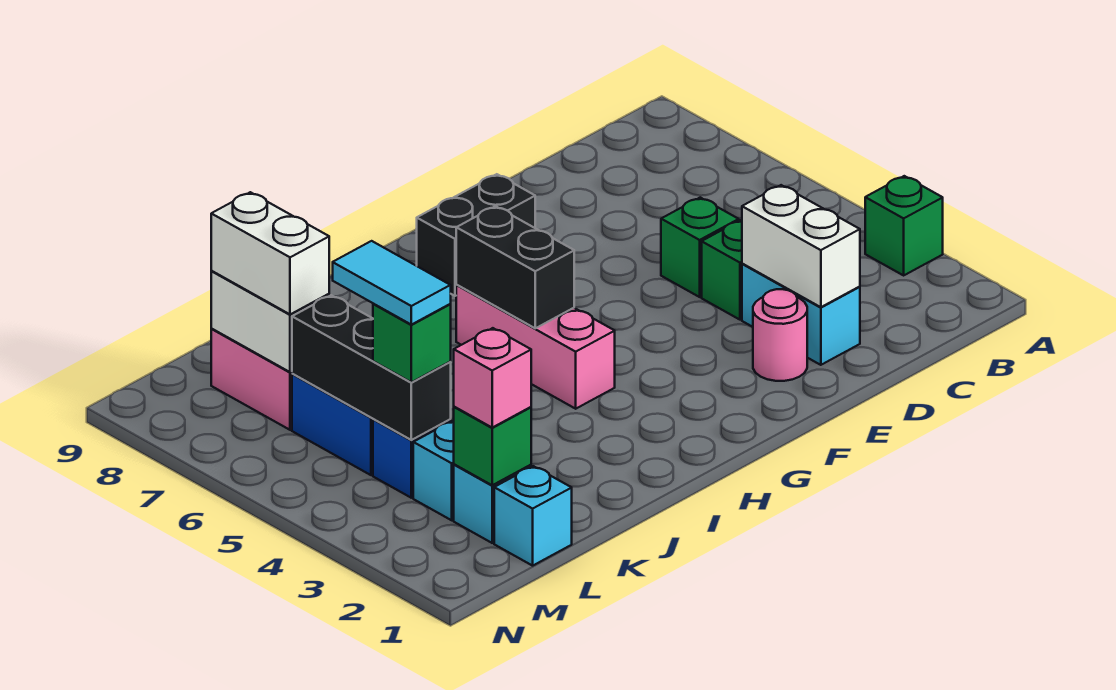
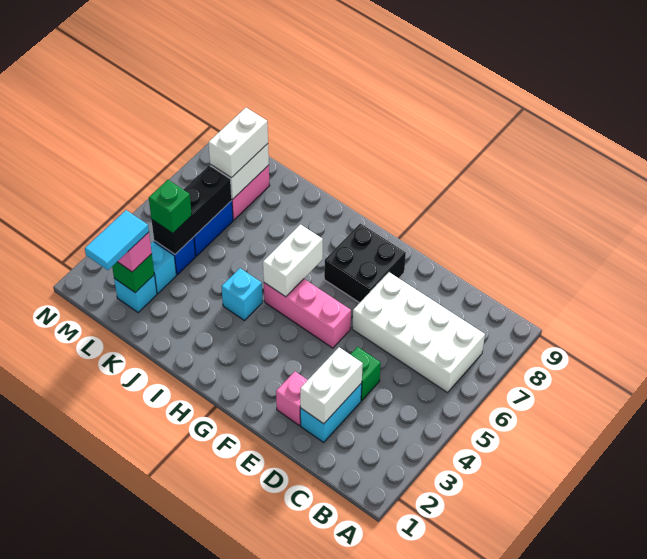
green brick A3 level 1 -> none
none -> white brick B6:E7 level 1
green brick D5 level 1 -> none
pink round brick E2 level 1 -> pink brick E2 level 1
black brick F8:G8 level 1 -> black brick F7:G8 level 1
pink brick H4:H6 level 1 -> pink brick F5:H5 level 1
black brick H5:H6 level 2 -> white brick H5:H6 level 2
cyan brick L1 level 1 -> cyan brick I4 level 1
cyan tile L4:L5 level 4 -> cyan tile L1:L2 level 4

